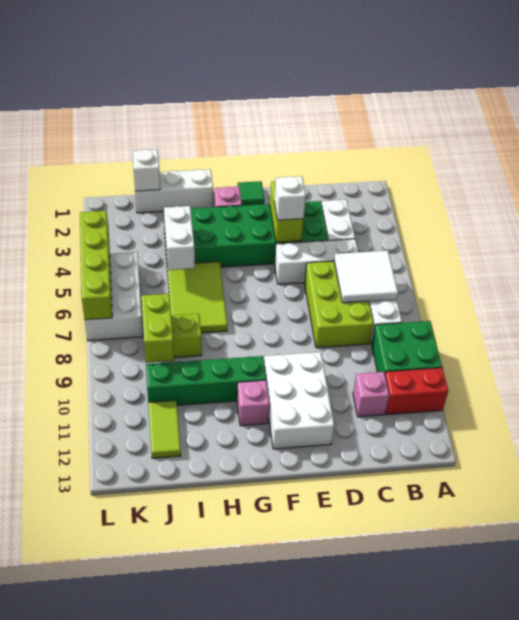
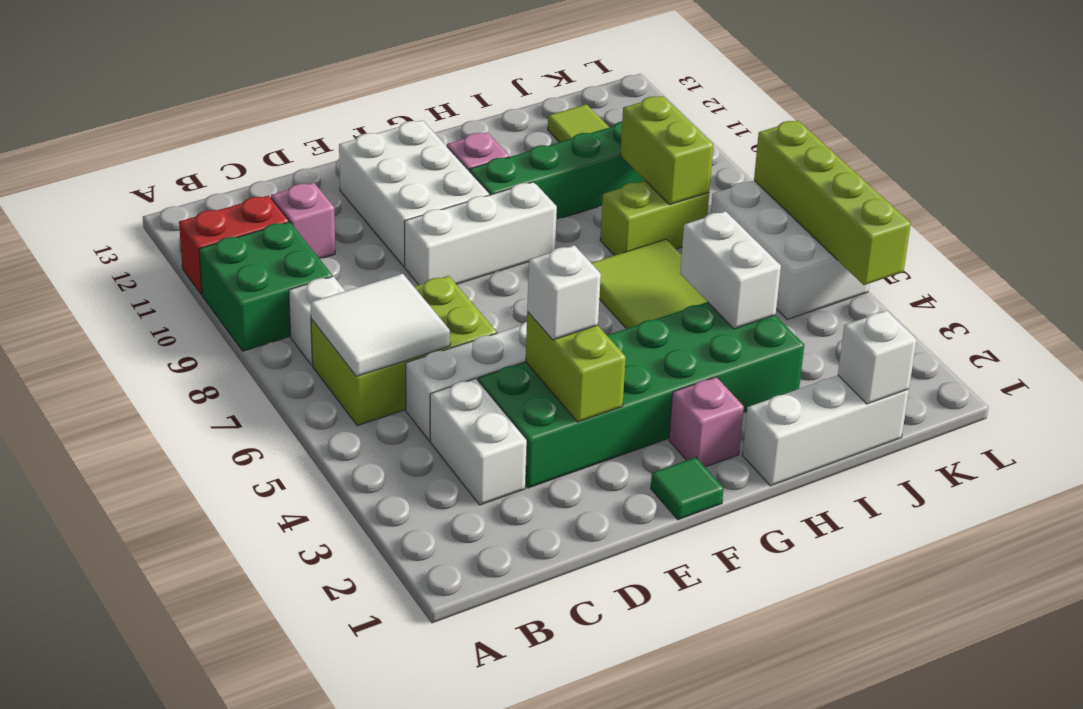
lime brick C6:D8 level 1 -> lime brick B6:D7 level 1
none -> white brick E9:G9 level 1

